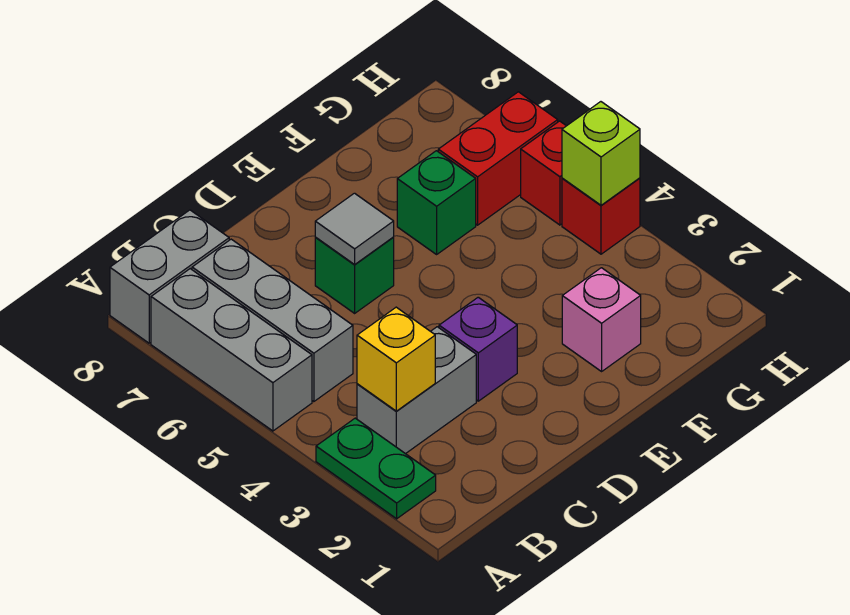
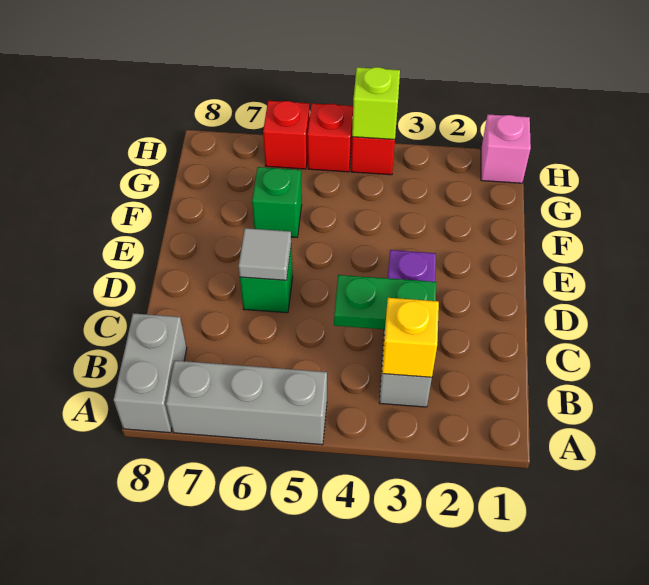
green plate A2:A3 level 1 -> green plate C3:C4 level 2
grey brick B5:B7 level 1 -> none
pink brick F2 level 1 -> pink brick H1 level 1
red brick G6:H6 level 1 -> red brick H6 level 1

